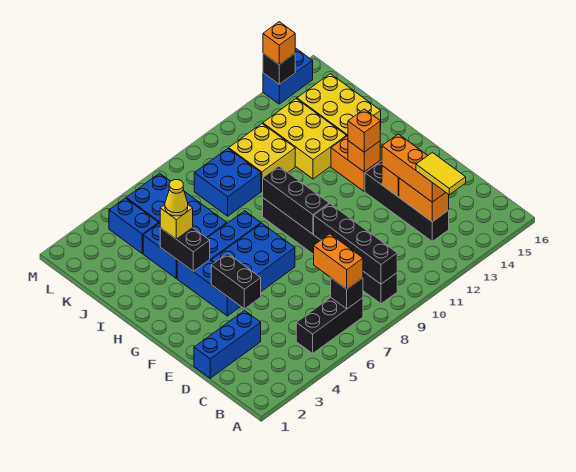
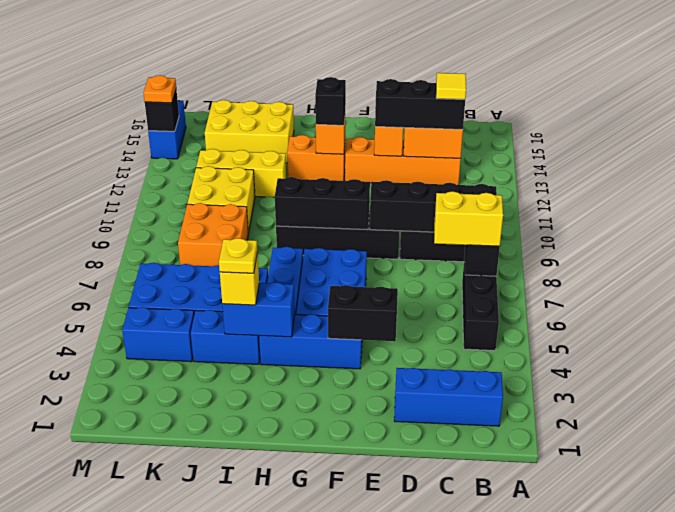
orange brick B7:C7 level 3 -> yellow brick B7:C7 level 3
yellow tile B13:C13 level 4 -> yellow tile C13 level 4
black brick C13:F13 level 1 -> orange brick C13:F13 level 1
orange brick C13:E13 level 3 -> black brick C13:E13 level 3
blue brick D1:D3 level 1 -> blue brick B2:D2 level 1
orange brick G13 level 3 -> black brick G13 level 3
black brick H4:I4 level 2 -> blue brick H4:I4 level 2
yellow cone I4 level 4 -> yellow plate I4 level 4
yellow brick I12:K13 level 1 -> yellow brick I12:K12 level 1
blue brick J8:K9 level 1 -> orange brick J8:K9 level 1
orange brick M14 level 3 -> orange plate M14 level 3

